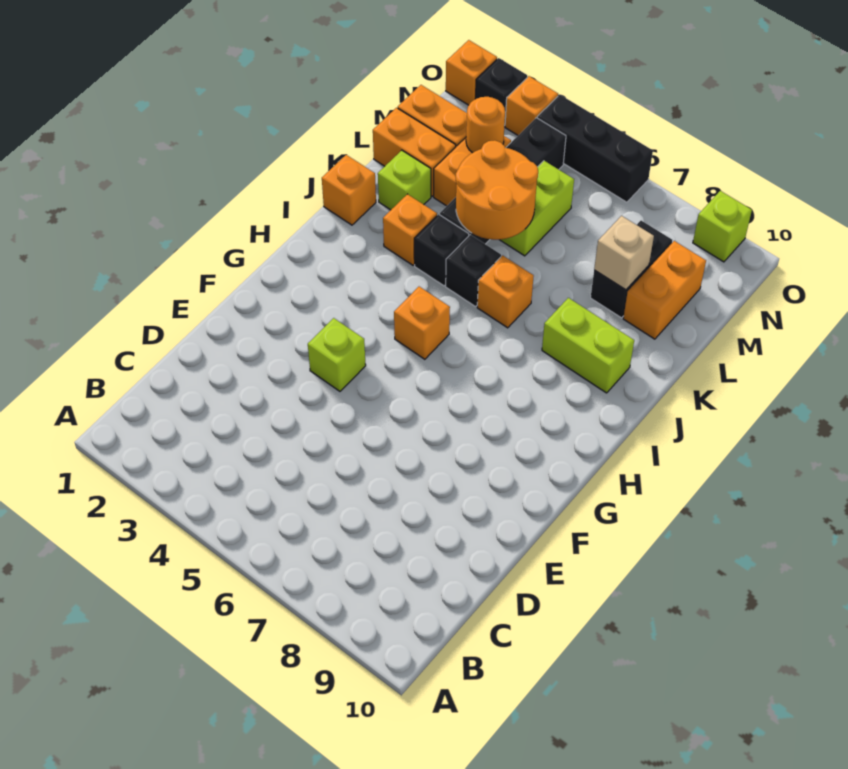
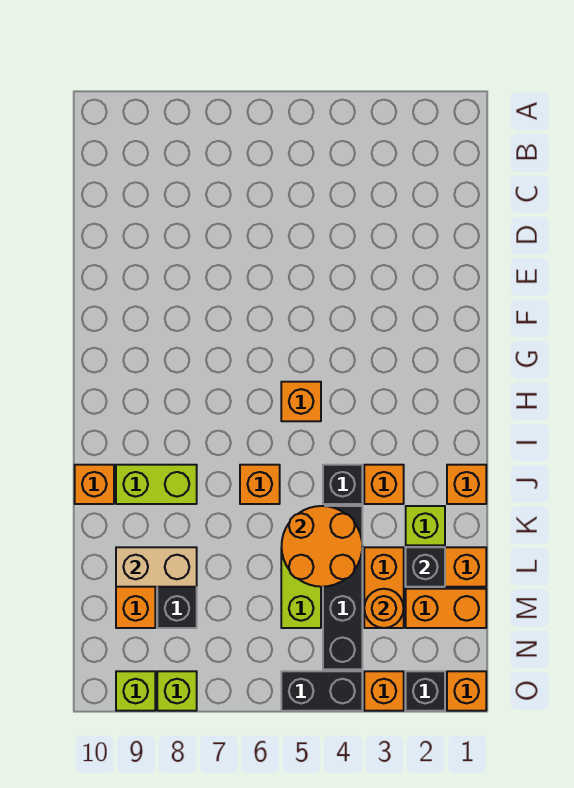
lime brick F4 level 1 -> lime brick O8 level 1
black brick J5 level 1 -> black brick L2 level 2
none -> orange brick J10 level 1
tan brick L8 level 2 -> tan brick L8:L9 level 2
black brick O4:O6 level 1 -> black brick O4:O5 level 1

